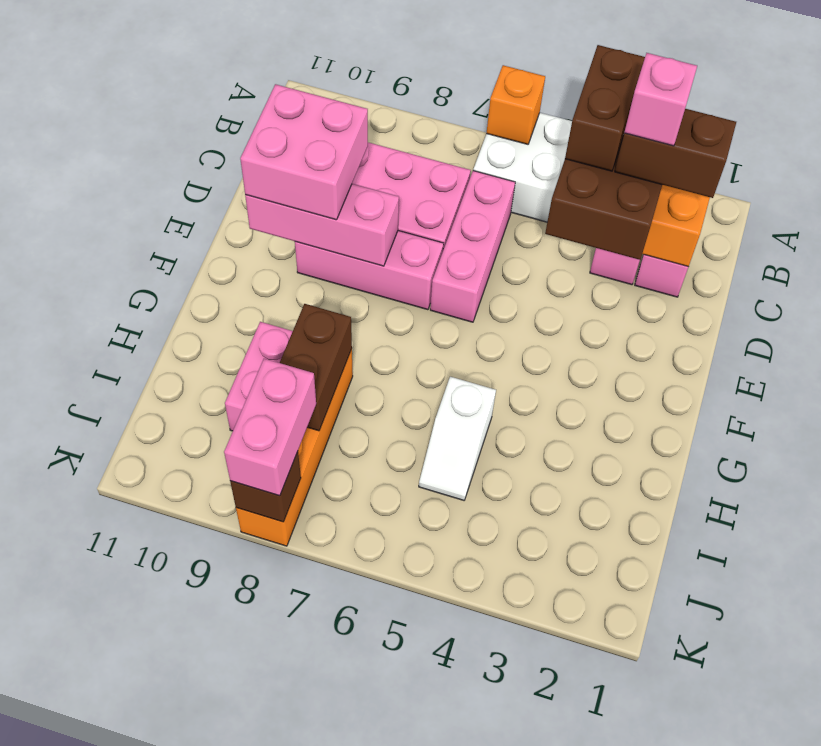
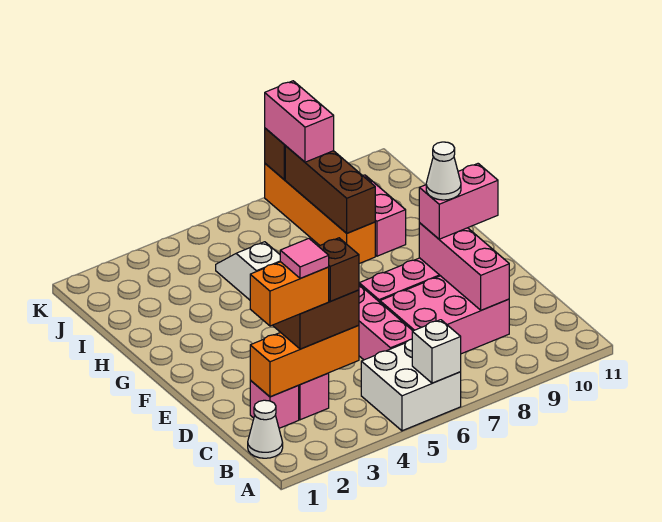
orange brick A6 level 2 -> white brick A6 level 2
none -> white cone B1 level 1
brown brick B4:C4 level 4 -> brown brick C4 level 4
brown brick C2:C3 level 4 -> orange brick C2:C3 level 4
pink brick C3 level 5 -> pink tile C3 level 5
pink brick D9:E10 level 3 -> pink brick E9:E10 level 3
pink brick E8:E10 level 2 -> pink brick C9:E9 level 2
none -> white cone E9 level 4
brown brick H8:I8 level 2 -> brown brick H8:J8 level 2

